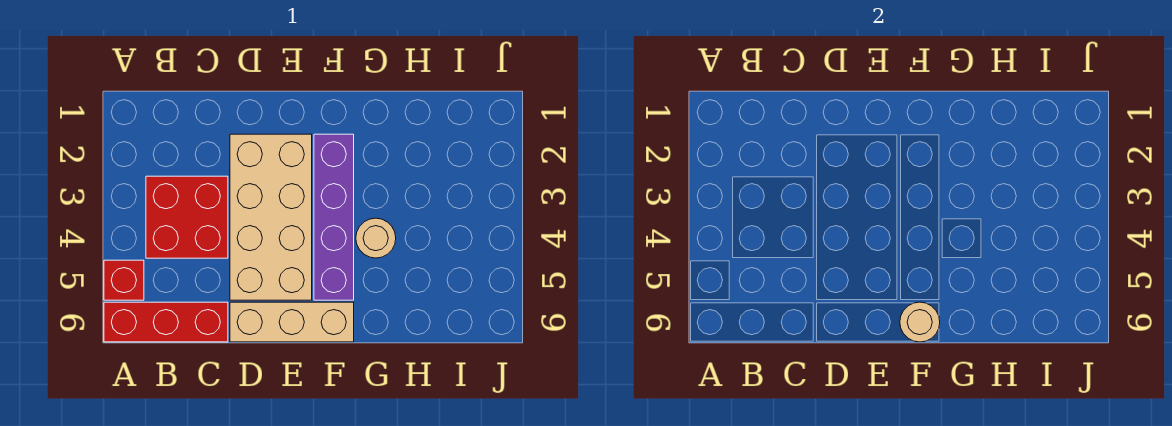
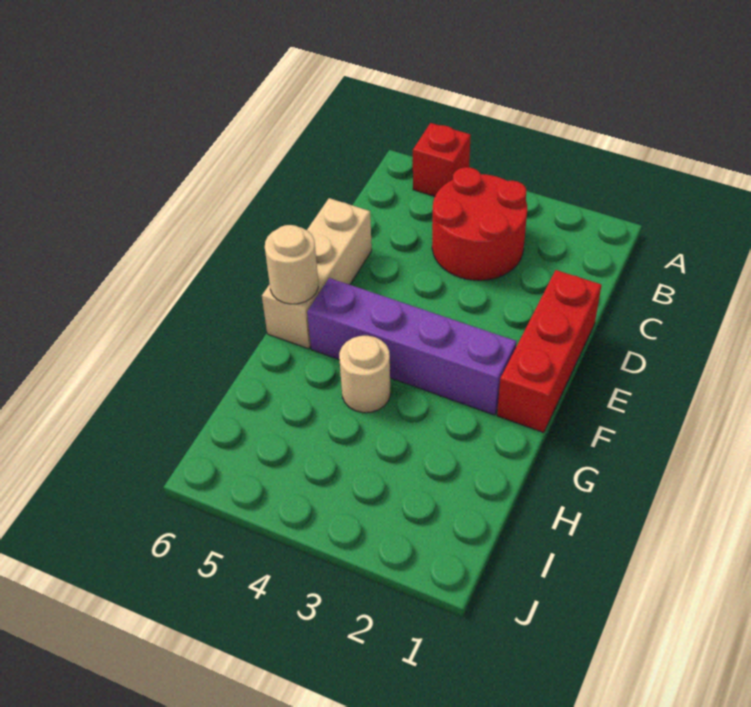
red brick A6:C6 level 1 -> red brick D1:F1 level 1
red brick B3:C4 level 1 -> red round brick B3:C4 level 1
tan brick D2:E5 level 1 -> none

